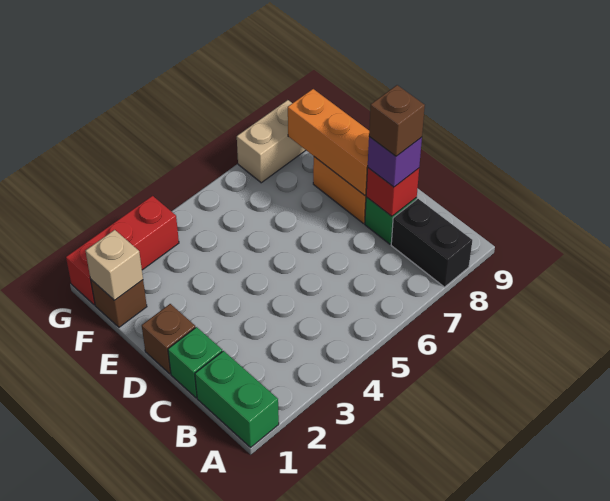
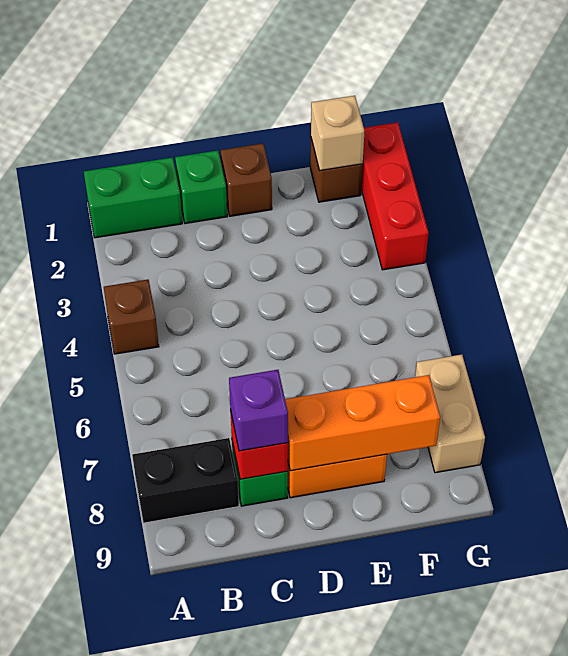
brown brick C8 level 4 -> brown brick A4 level 1

